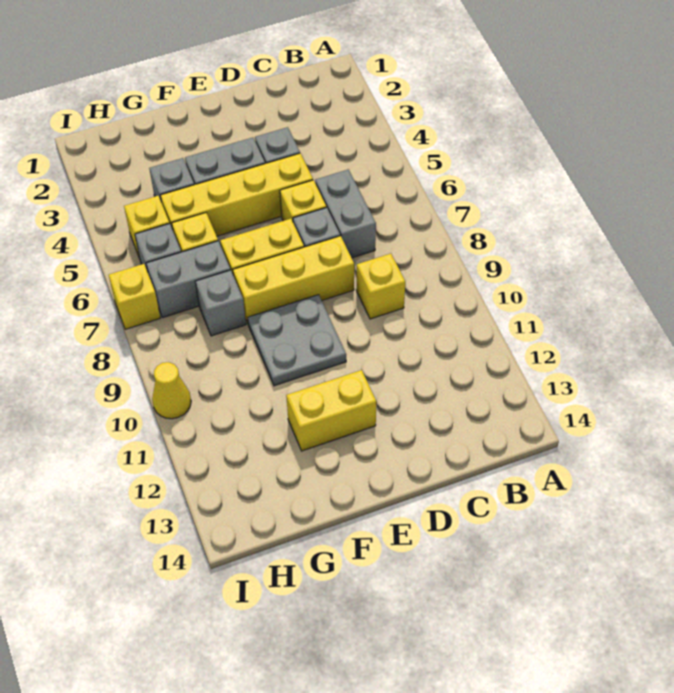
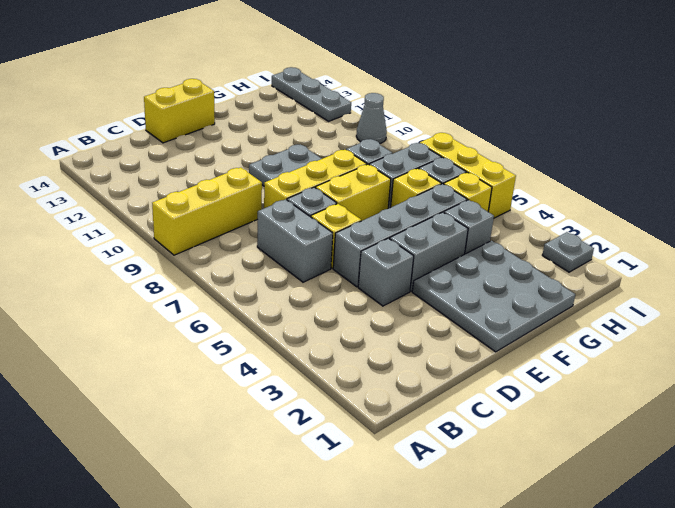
yellow brick C9 level 1 -> yellow brick A9:C9 level 1
yellow brick D5:G5 level 1 -> grey brick D5:G5 level 1
none -> grey plate E1:G3 level 1
yellow brick E12:F12 level 1 -> yellow brick D14:E14 level 1
none -> grey plate I2 level 1
yellow brick I7 level 1 -> yellow brick I5:I7 level 1
yellow cone I10 level 1 -> grey cone I10 level 1
none -> grey plate I12:I14 level 1

